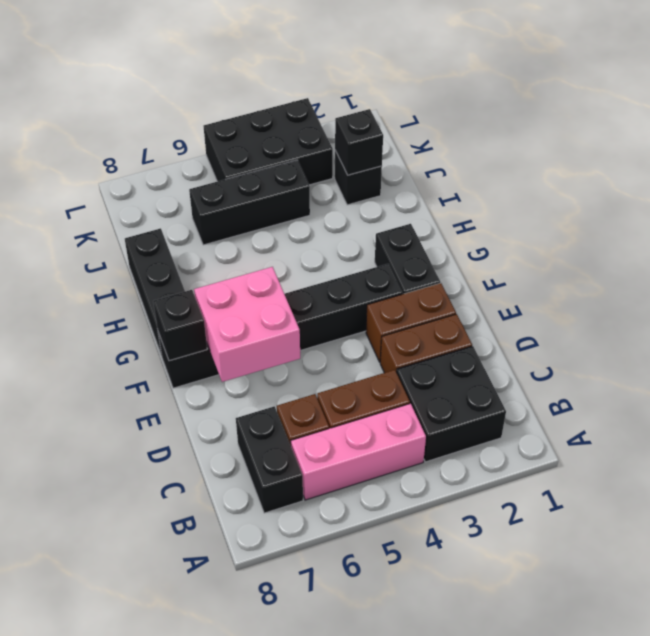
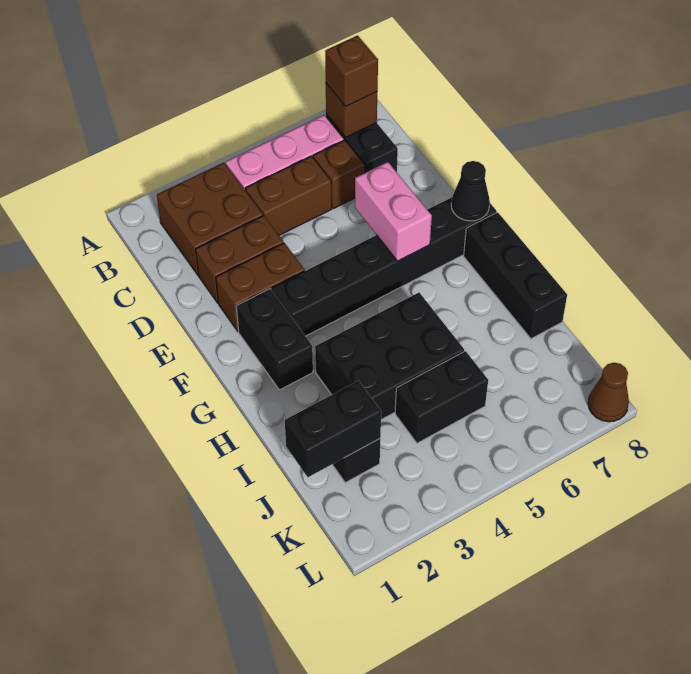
black brick B2:C3 level 1 -> brown brick B2:C3 level 1
none -> brown brick B7 level 2
none -> brown brick B7 level 3
pink brick E6:F7 level 2 -> pink brick E6:F6 level 2
black brick F8 level 2 -> black cone F8 level 2
black brick J2 level 2 -> black brick J1:J2 level 2
black brick J4:J6 level 1 -> black brick J4:J5 level 1
black brick K3:L5 level 1 -> black brick H3:I5 level 1
none -> brown cone L8 level 1

